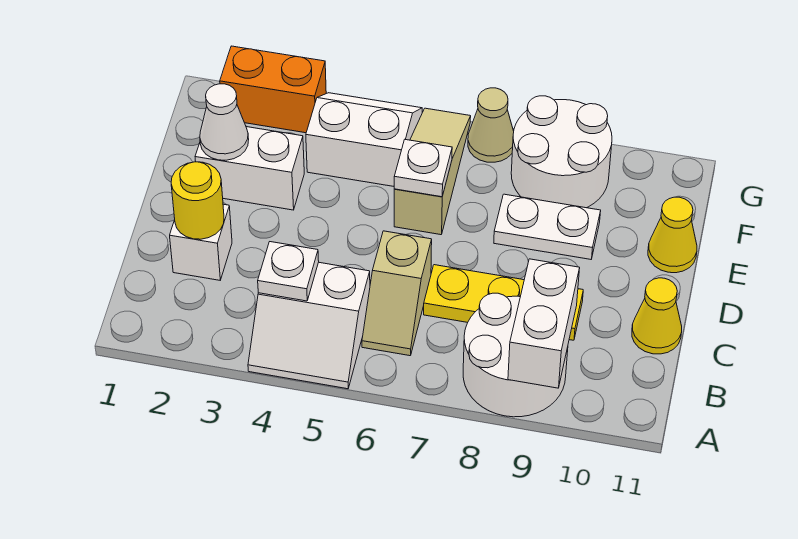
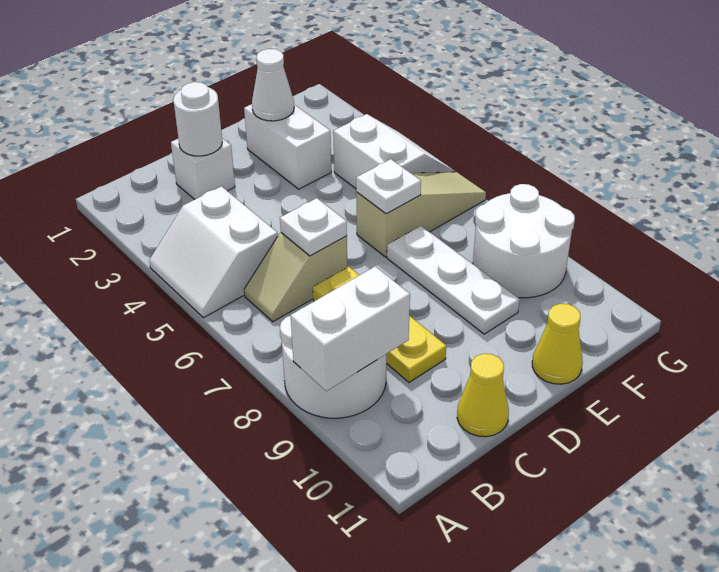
white plate B4 level 2 -> white plate C6 level 2
yellow round brick C2 level 2 -> white round brick C2 level 2
white plate E8:E9 level 1 -> white plate E7:E9 level 1
orange brick G2:G3 level 1 -> none
tan cone G7 level 1 -> none

